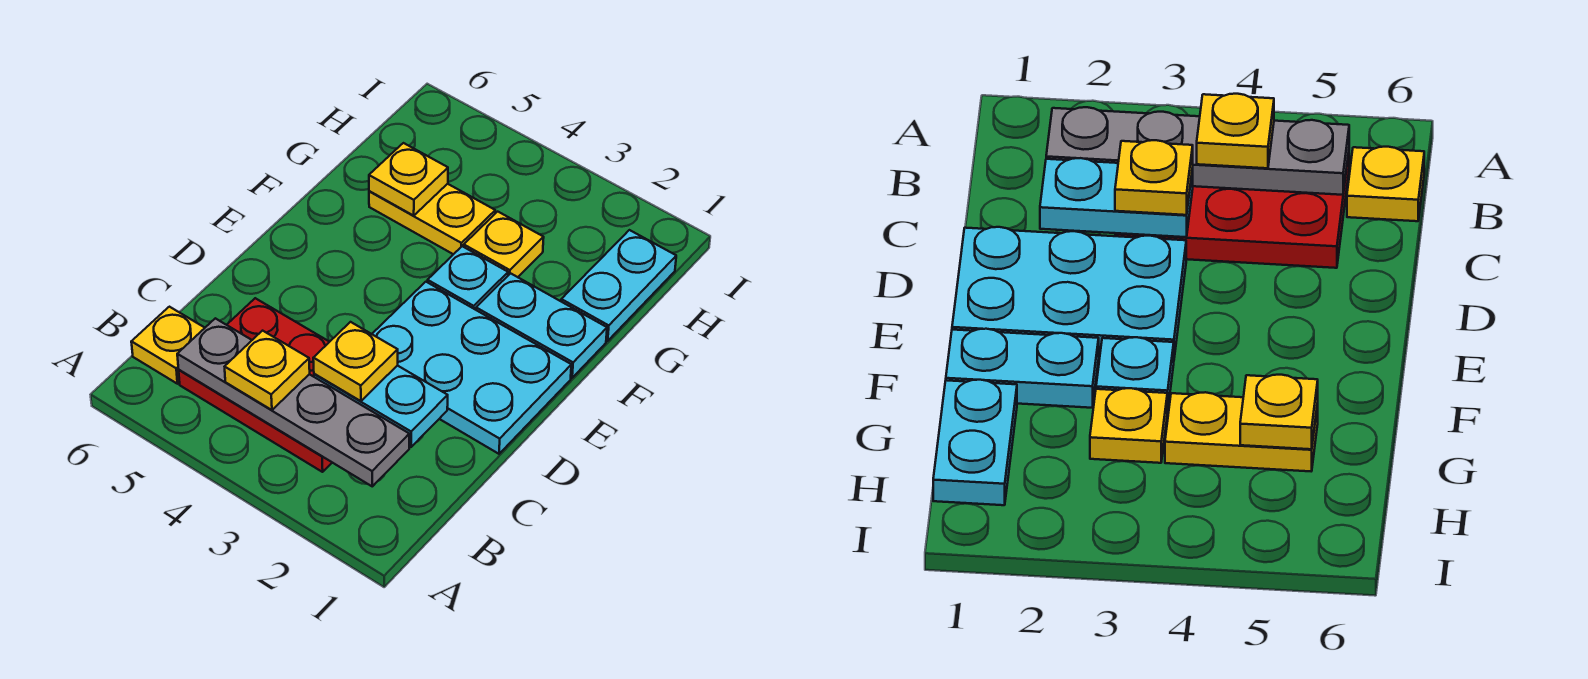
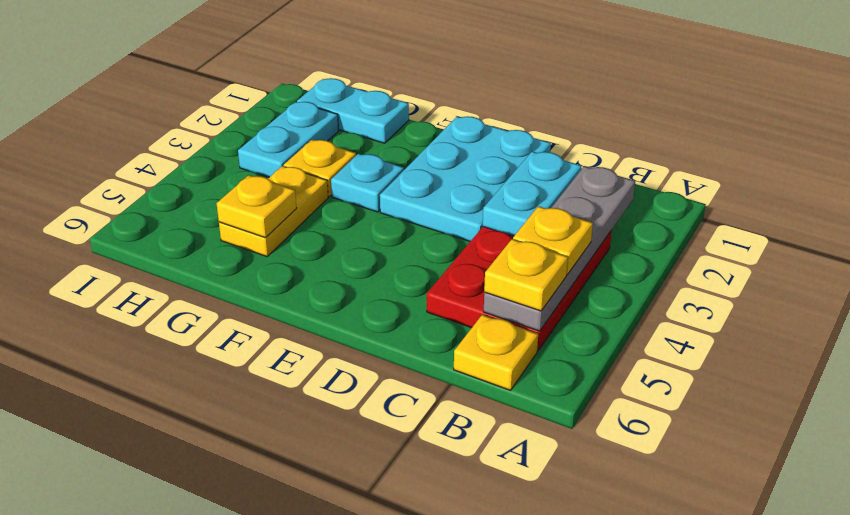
yellow plate C3 level 3 -> yellow plate B5 level 3
cyan plate F1:F2 level 1 -> cyan plate H2:H3 level 1

